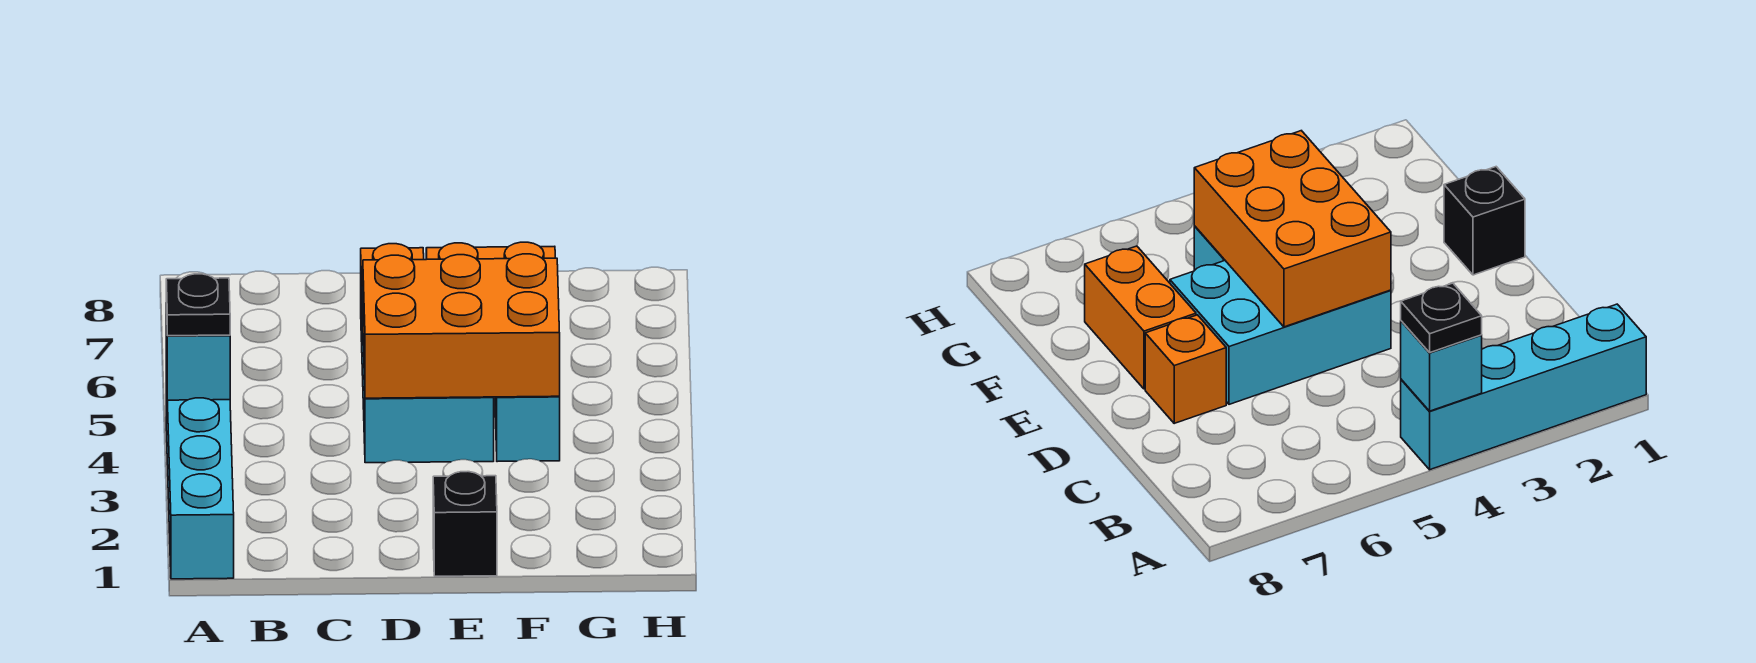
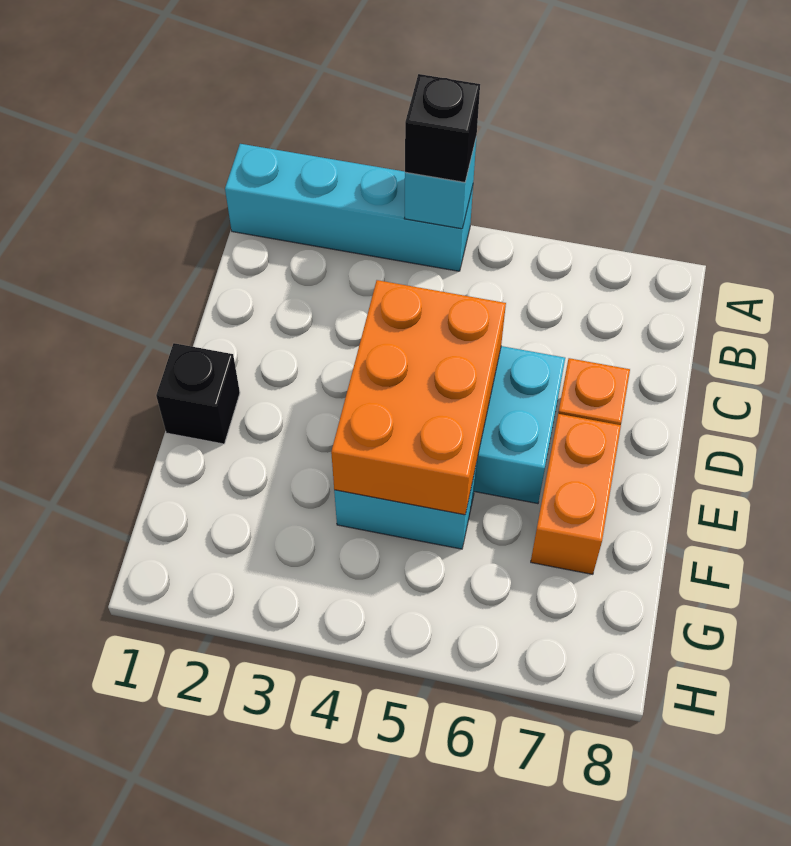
black plate A4 level 3 -> black brick A4 level 3

